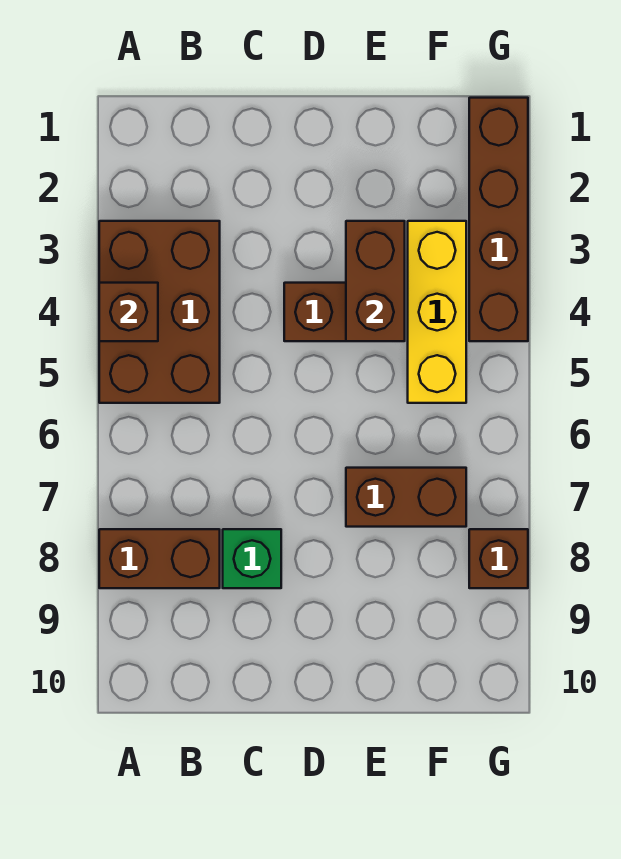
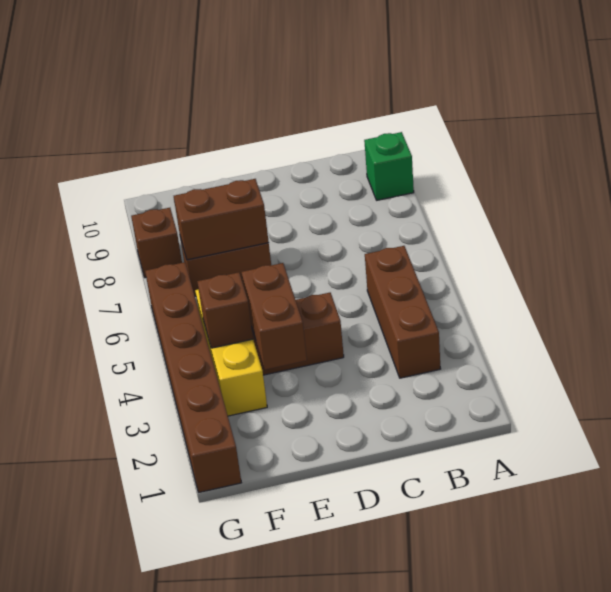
brown brick A3:B5 level 1 -> brown brick B3:B5 level 1
brown brick A4 level 2 -> brown brick F4 level 2
brown brick A8:B8 level 1 -> brown brick E7:F7 level 2
green brick C8 level 1 -> green brick A9 level 1
brown brick G1:G4 level 1 -> brown brick G1:G6 level 1

